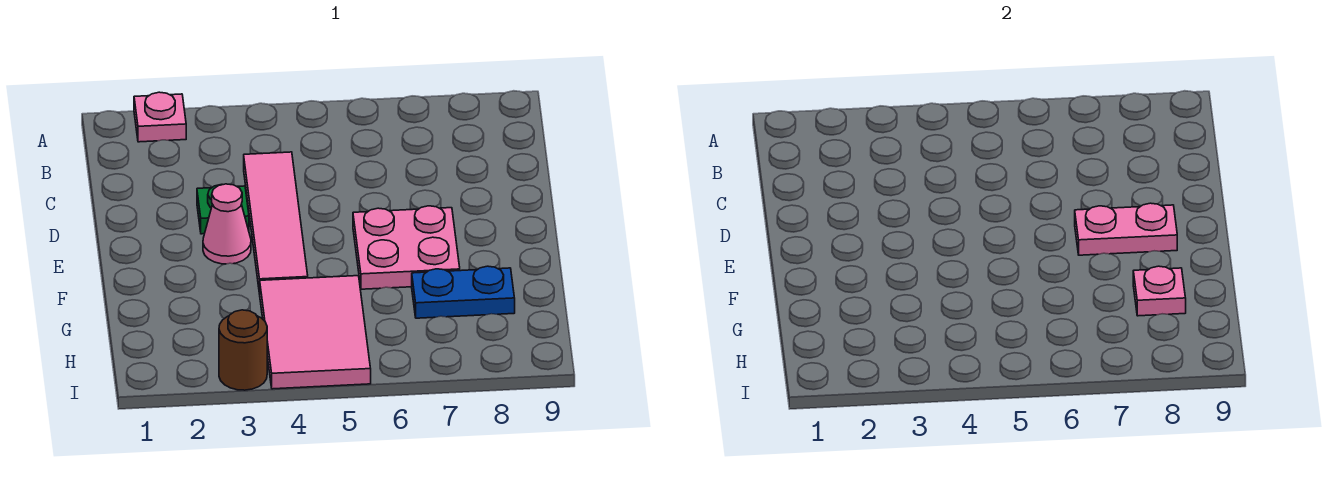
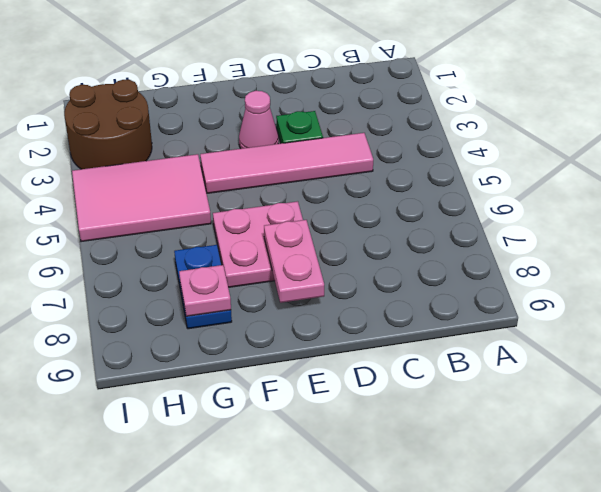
pink plate A2 level 1 -> none
brown round brick I3 level 1 -> brown round brick H2:I3 level 1

